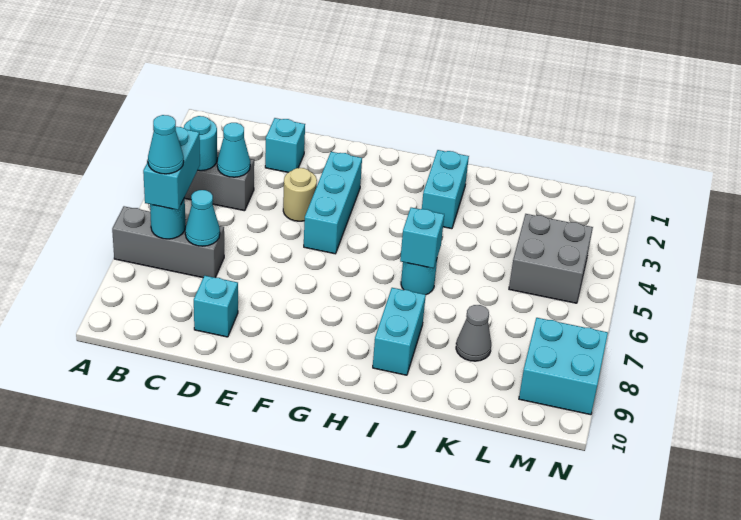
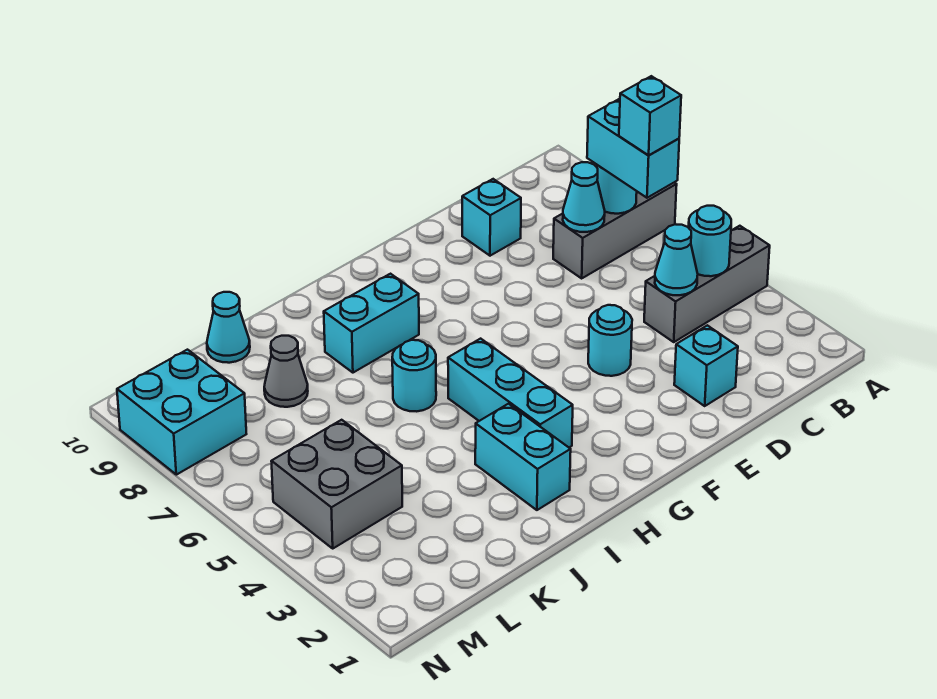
cyan cone B7 level 4 -> cyan cone K10 level 1
tan round brick E4 level 1 -> cyan round brick E4 level 1
cyan brick F3:F5 level 1 -> cyan brick H3:H5 level 1
cyan brick I6 level 2 -> cyan brick B6 level 4
cyan brick I8:I9 level 1 -> cyan brick H8:I8 level 1

